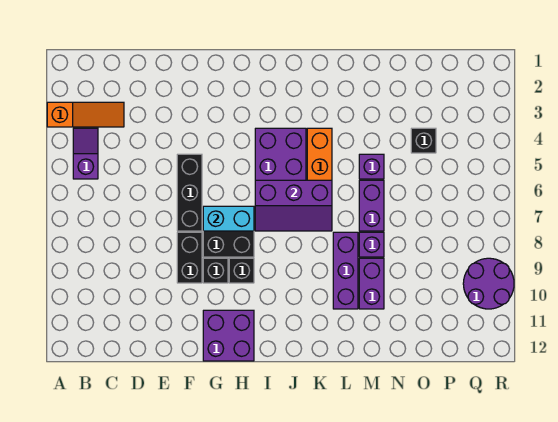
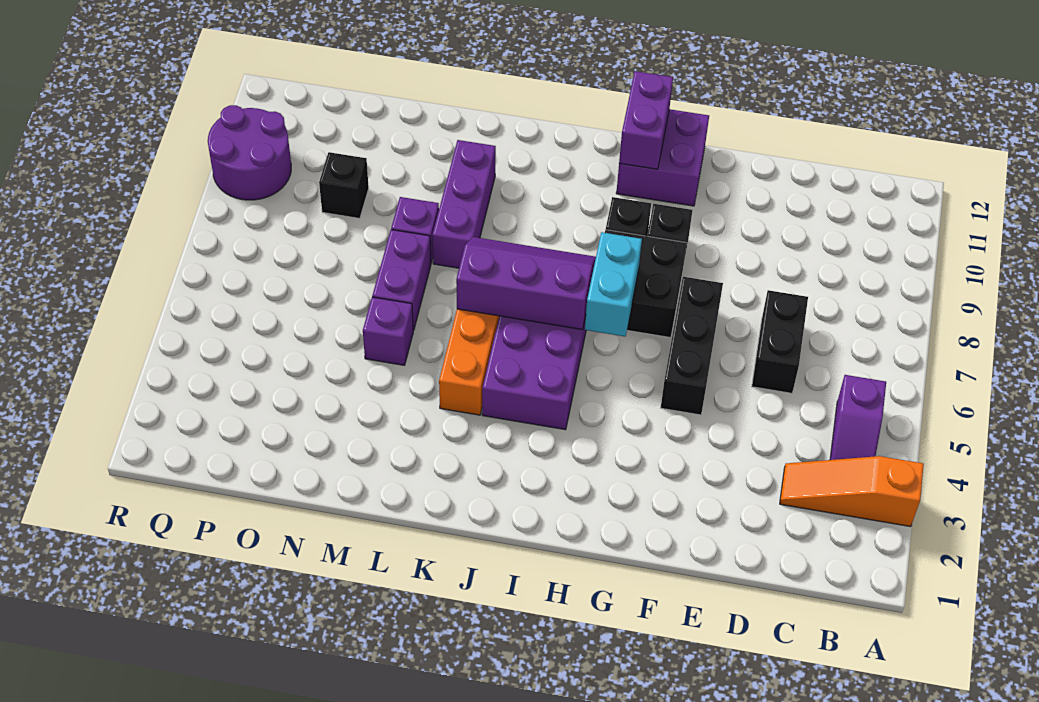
black brick F8:F9 level 1 -> black brick D6:D7 level 1
cyan brick G7:H7 level 2 -> cyan brick H6:H7 level 2
purple brick M9:M10 level 1 -> purple brick H11:H12 level 2
black brick O4 level 1 -> black brick O9 level 1

